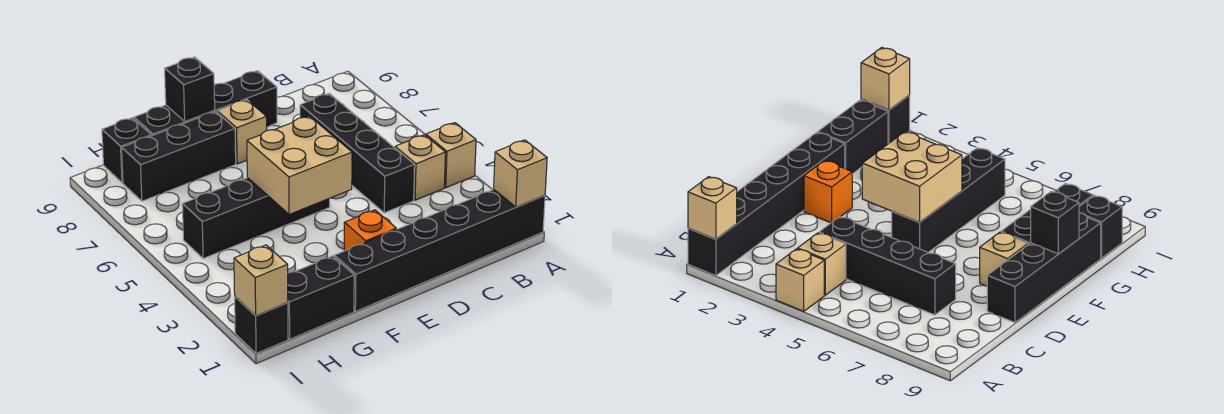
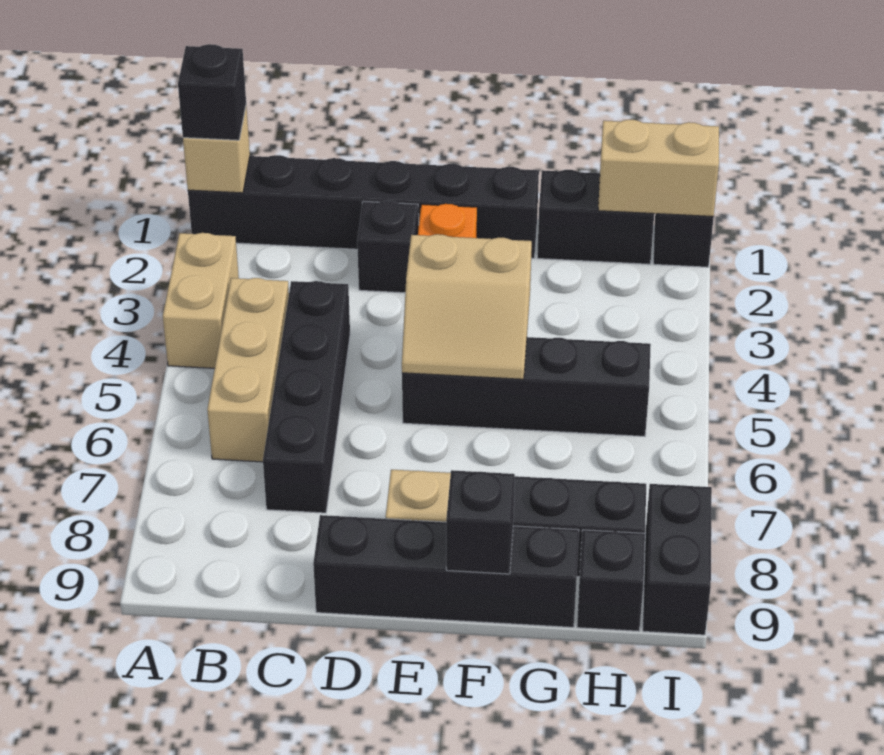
none -> black brick A1 level 3
tan brick A4 level 1 -> tan brick A3:A4 level 1
tan brick B4 level 1 -> tan brick B4:B6 level 1
none -> black brick D2 level 1
tan brick E4:F5 level 2 -> tan slope E4:F5 level 2 top 4
tan brick I1 level 2 -> tan brick H1:I1 level 2
none -> black brick I8:I9 level 1

